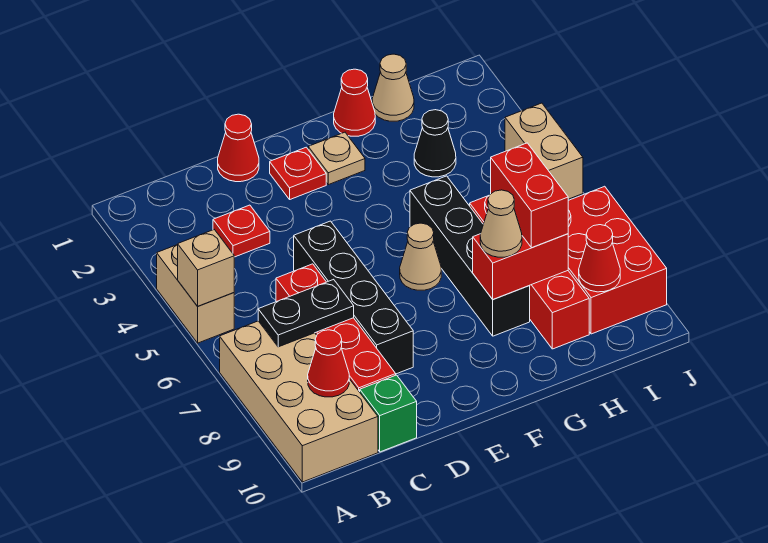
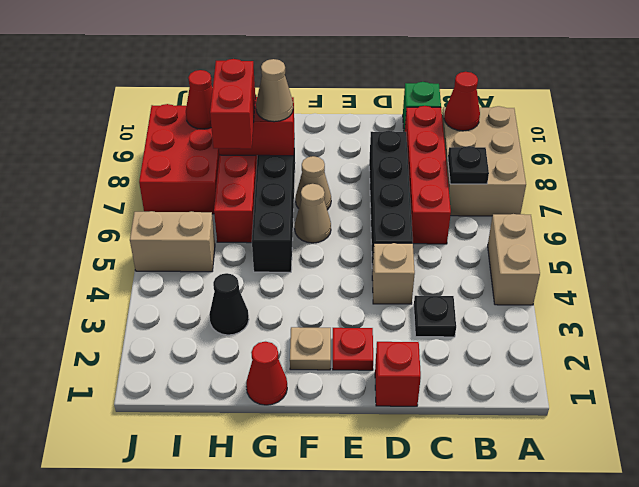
tan brick A5 level 2 -> tan brick D4 level 1
tan brick A7:B10 level 1 -> tan brick A7:B9 level 1
black plate B7:C7 level 2 -> black plate B7 level 2
red plate C3 level 1 -> black plate C3 level 1
red cone D1 level 1 -> red brick D1 level 1
tan cone H1 level 1 -> tan cone F7 level 1
tan brick J4:J5 level 1 -> tan brick I5:J5 level 1

